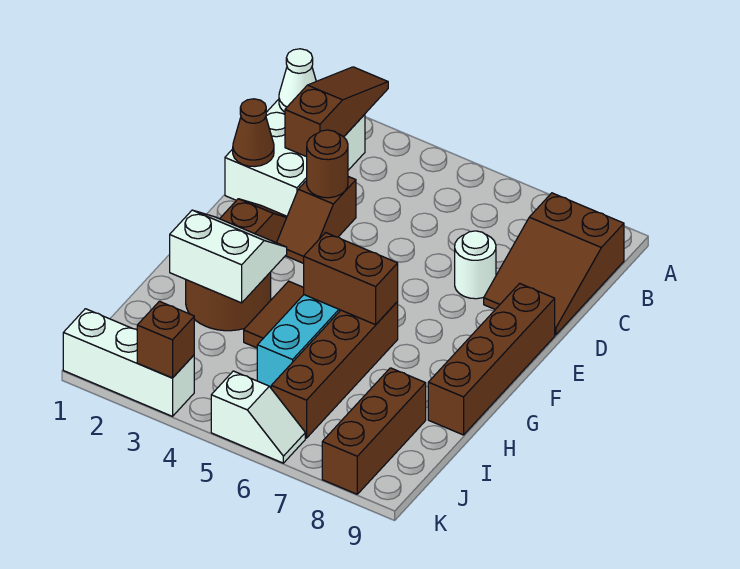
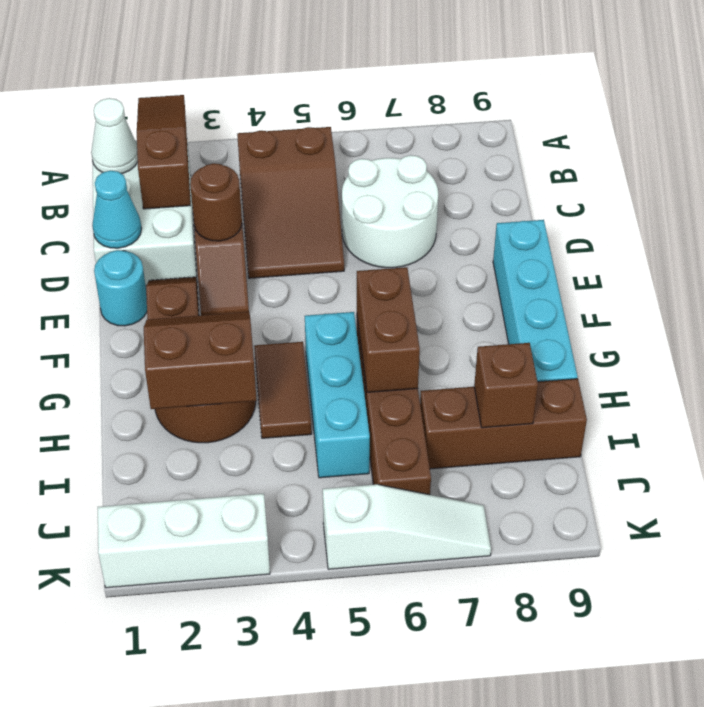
brown slope B8:D9 level 1 top B -> brown slope B4:D5 level 1 top B
brown cone D1 level 2 -> cyan cone D1 level 2
white round brick D7 level 1 -> white round brick C6:D7 level 1
none -> cyan round brick E1 level 1
brown brick E9:H9 level 1 -> cyan brick E9:H9 level 1
white slope G2:H3 level 2 top H -> brown slope G2:H3 level 2 top H
brown brick G5:G6 level 2 -> brown brick G6:H6 level 2
brown brick I8:K8 level 1 -> brown brick I7:I9 level 1
brown brick K3 level 2 -> brown brick I8 level 2
white slope K5:K6 level 1 top 5 -> white slope K5:K7 level 1 top 5

